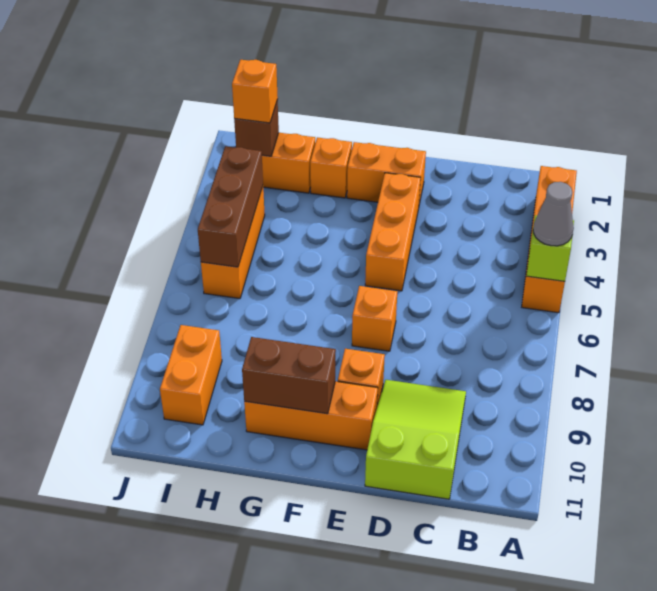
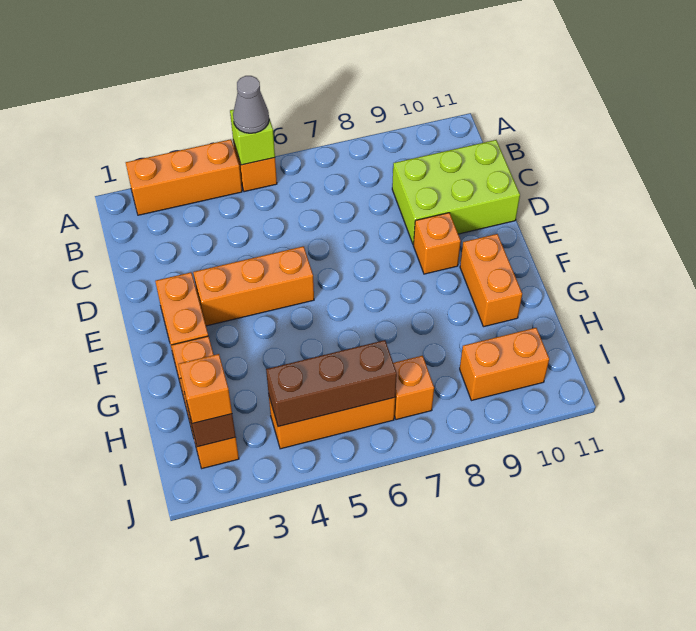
lime slope C9:D11 level 1 top 11 -> lime brick C9:D11 level 1
orange brick E7 level 1 -> orange brick I7 level 1
orange brick E10:G10 level 1 -> orange brick F10:G10 level 1
brown brick F10:G10 level 2 -> none

